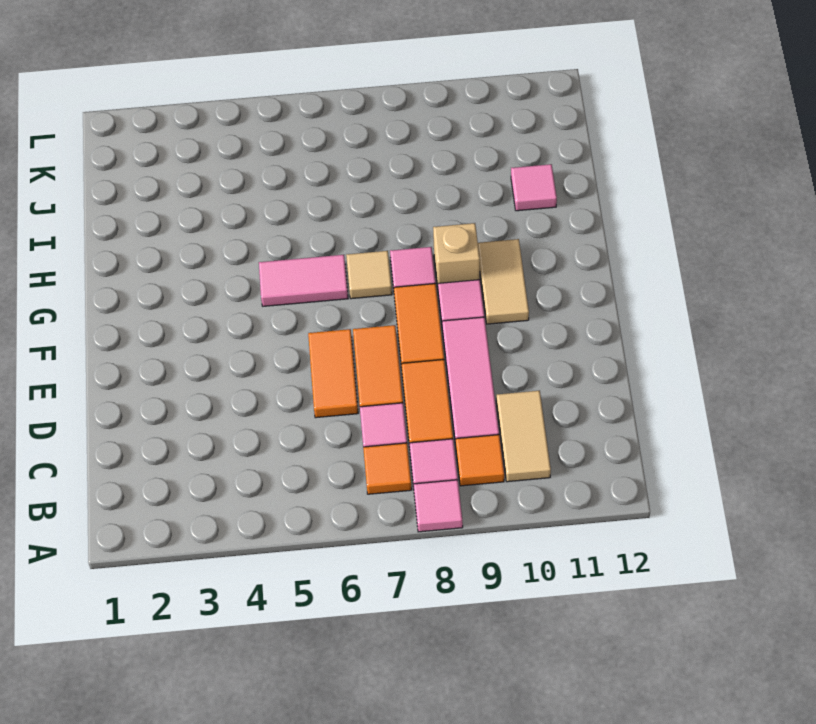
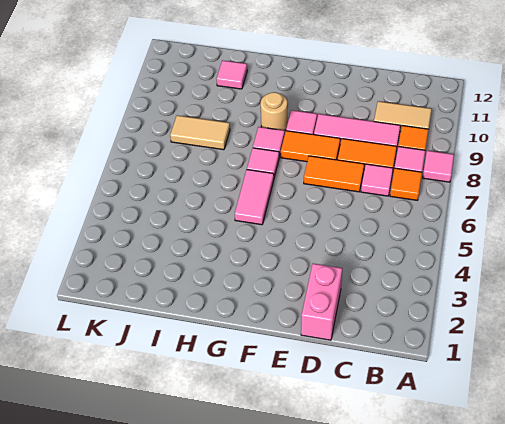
none -> pink brick D1:D2 level 1
orange tile D6:E6 level 1 -> none
tan tile F10:G10 level 1 -> tan tile I8:J8 level 1
tan tile G7 level 1 -> pink tile G7 level 1
tan brick G9 level 1 -> tan round brick G9 level 1

